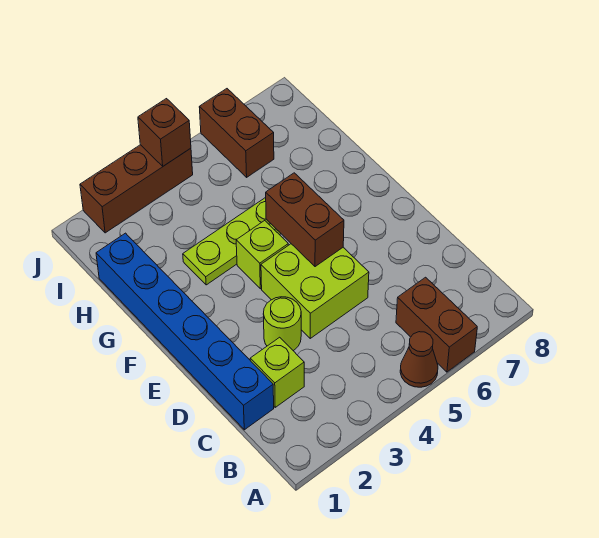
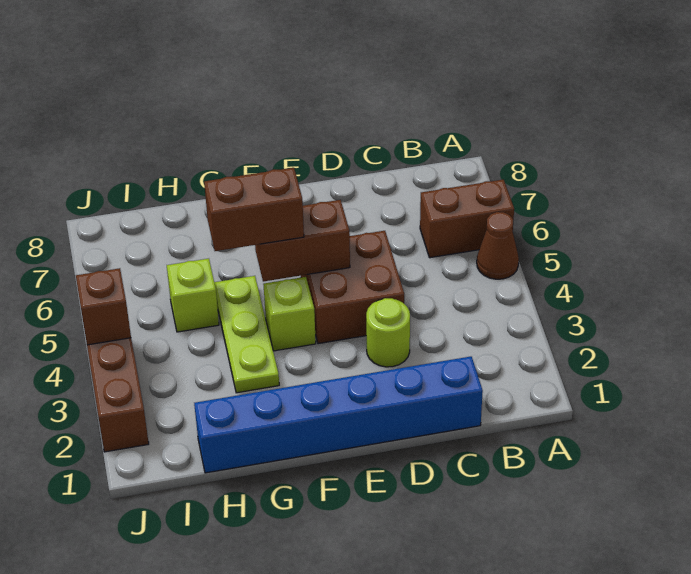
lime brick C2 level 1 -> lime brick H5 level 1
lime brick D4:E5 level 1 -> brown brick D4:E5 level 1
brown brick I6:J6 level 1 -> brown brick F5:G5 level 3

